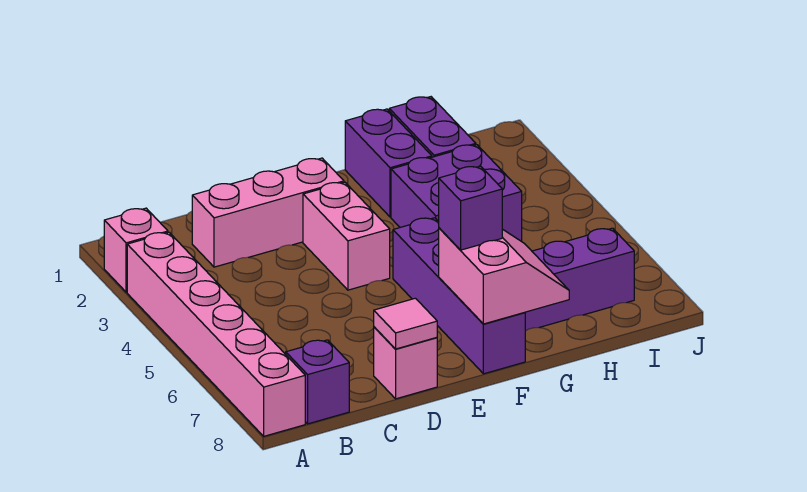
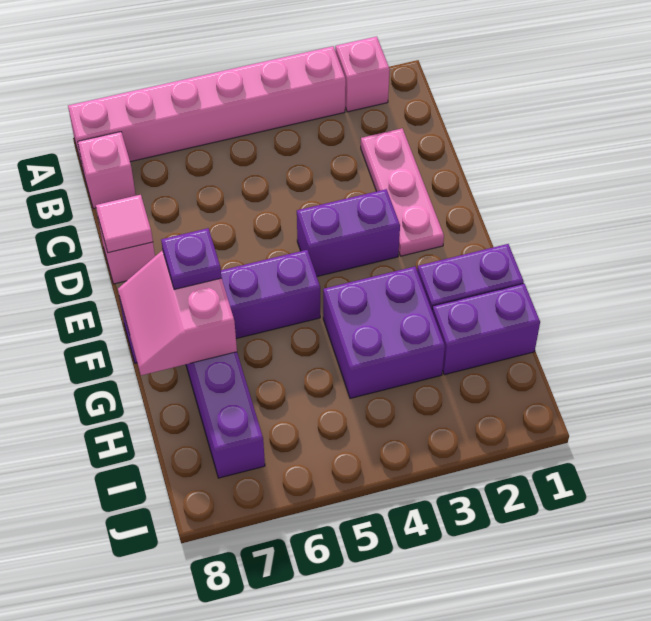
purple brick B8 level 1 -> pink brick B8 level 1
pink brick C2:E2 level 1 -> pink plate C2:E2 level 1
pink brick E3:E4 level 1 -> purple brick E3:E4 level 1
pink slope F7:G8 level 2 top F -> pink slope F7:G8 level 2 top 7
purple brick F7 level 3 -> purple plate F7 level 3

